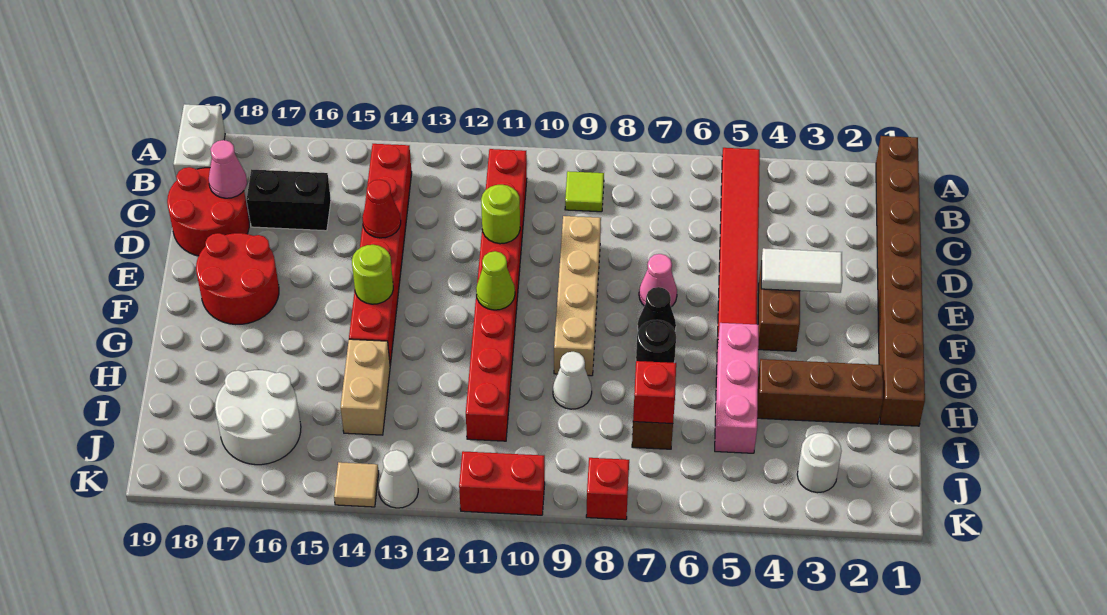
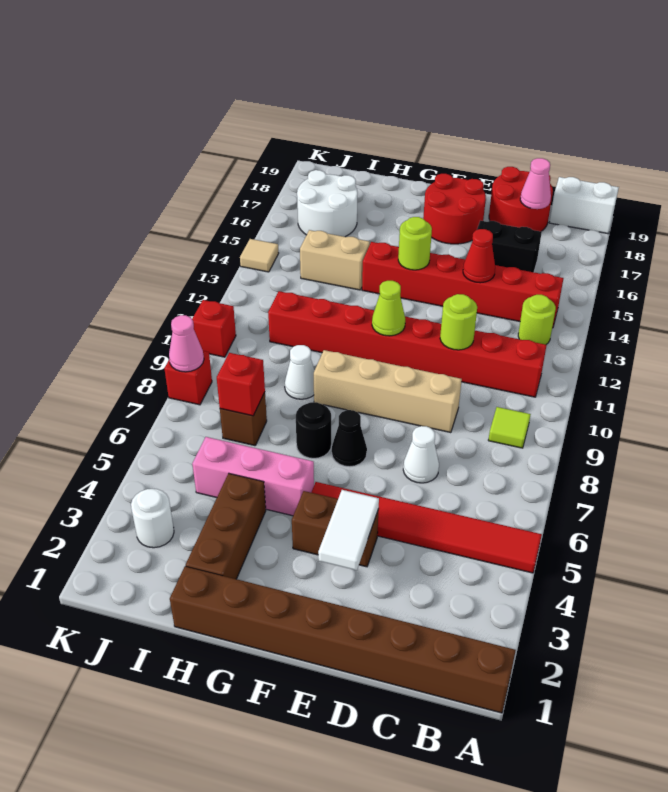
none -> lime round brick B13 level 1
black brick C16:C17 level 1 -> black brick C16:D16 level 1
pink cone E7 level 1 -> pink cone K8 level 2
red brick K10:K11 level 1 -> red brick K10 level 1
white cone K13 level 1 -> white cone D7 level 1

